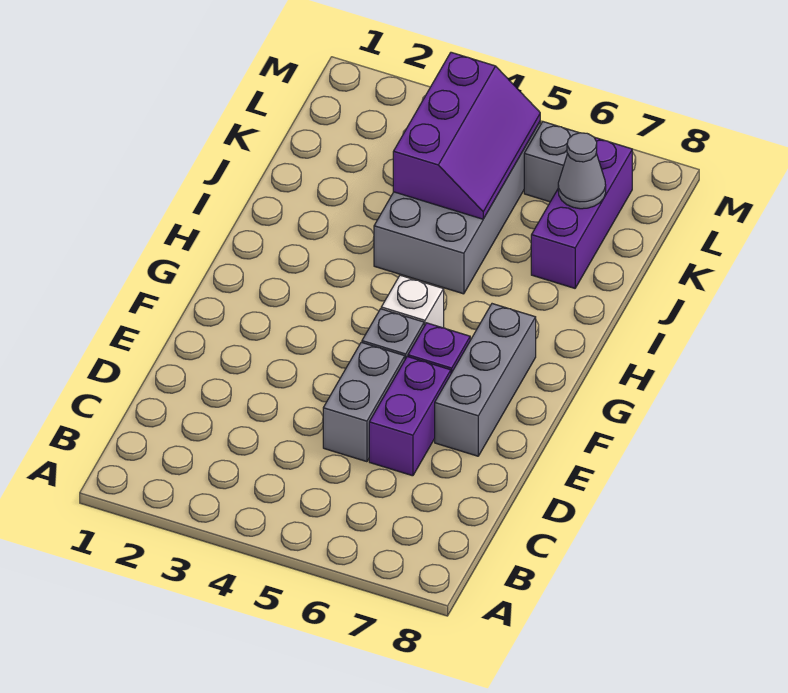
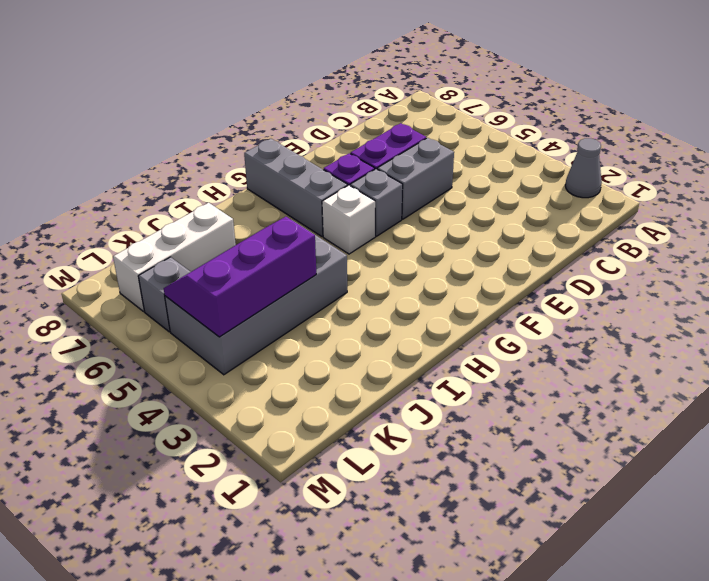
grey brick E7:G7 level 1 -> grey brick G6:G8 level 1
purple brick J7:L7 level 1 -> white brick J7:L7 level 1
grey cone K7 level 2 -> grey cone A2 level 1

